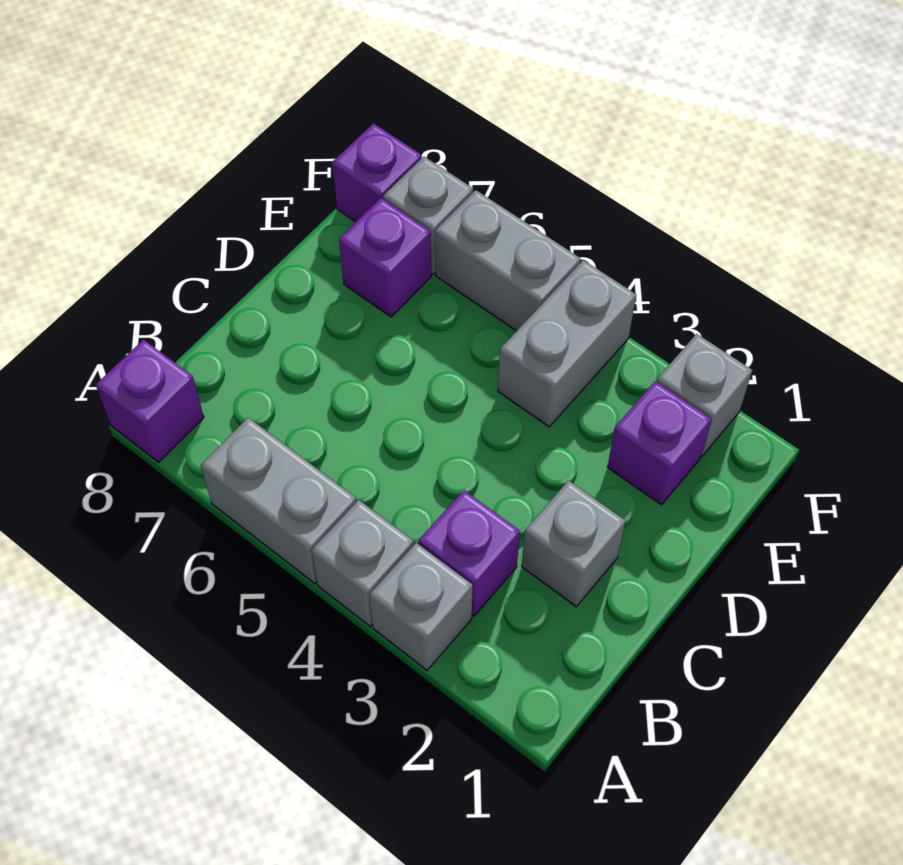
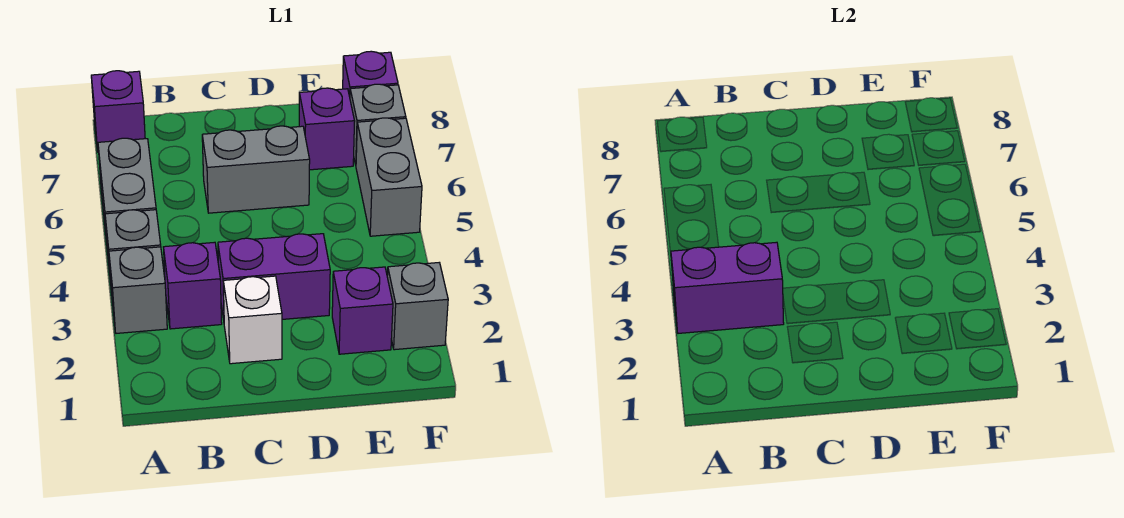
none -> purple brick A3:B3 level 2
grey brick C2 level 1 -> white brick C2 level 1
none -> purple brick C3:D3 level 1
grey brick E4:F4 level 1 -> grey brick C6:D6 level 1

